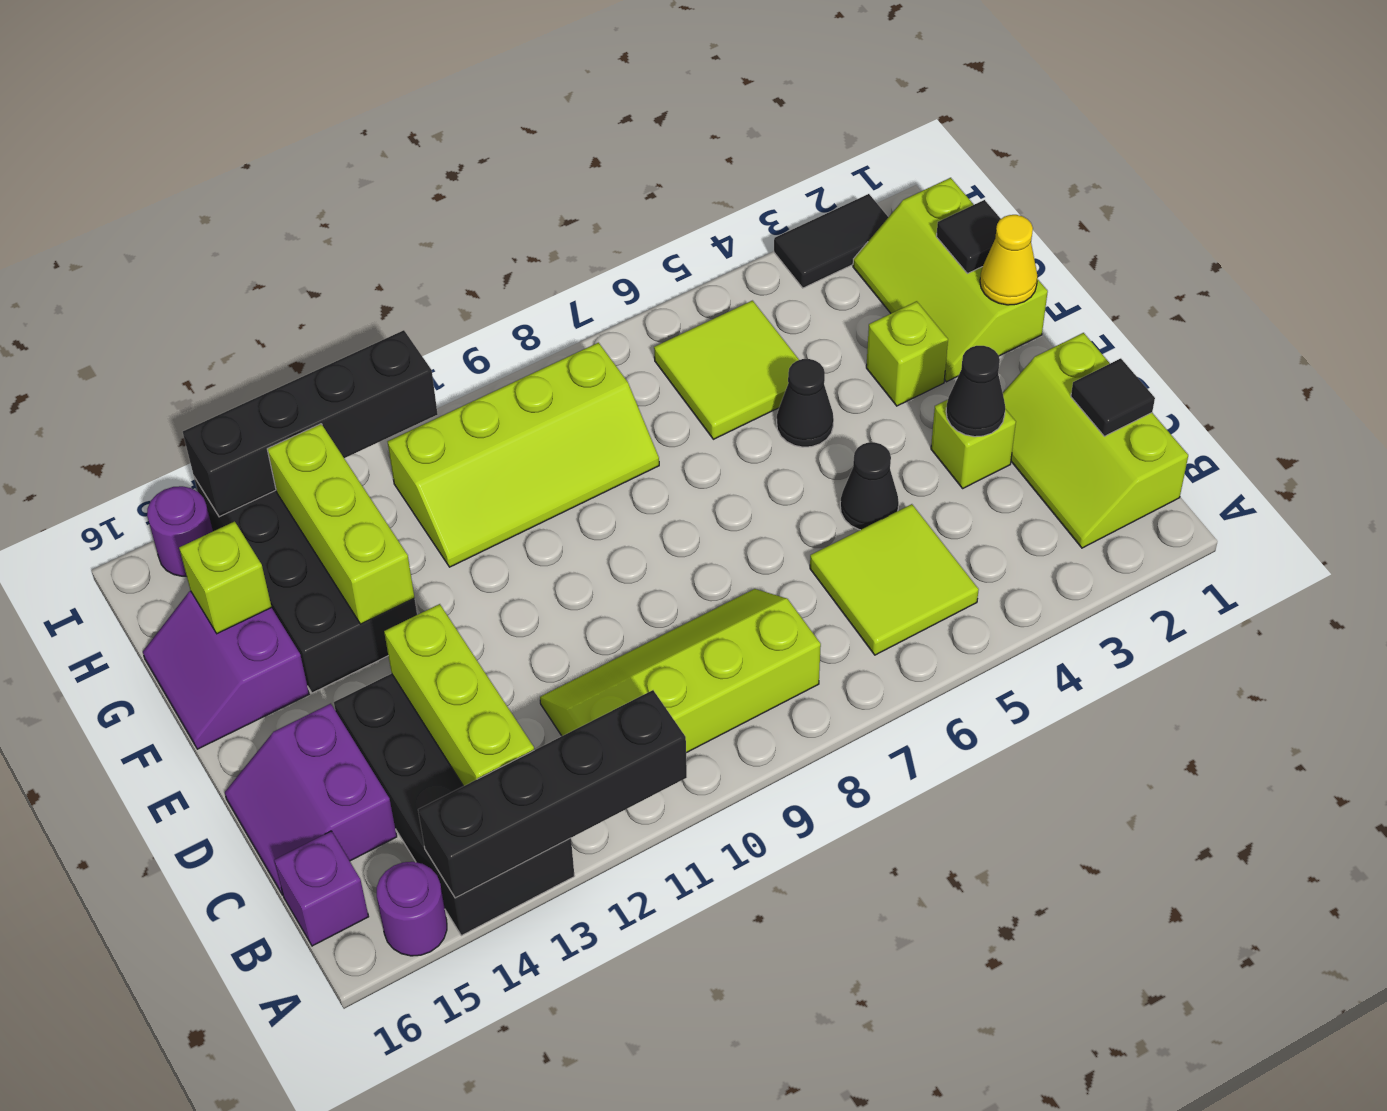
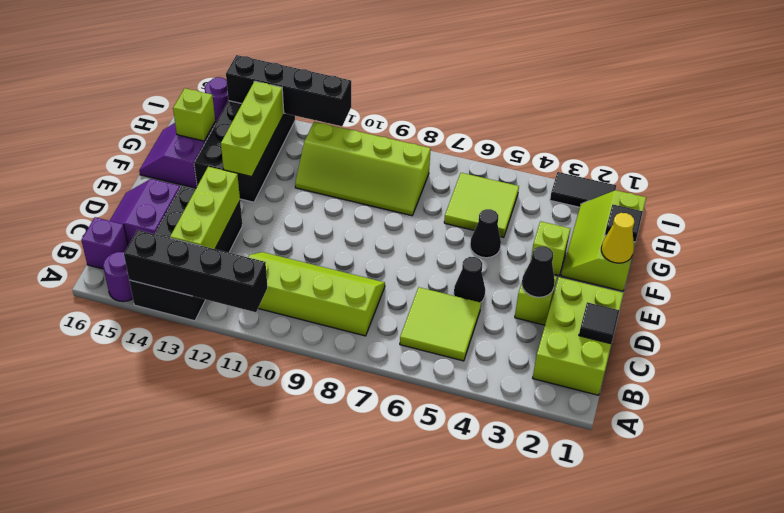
lime slope B1:D2 level 1 top 1 -> lime brick B1:D2 level 1

